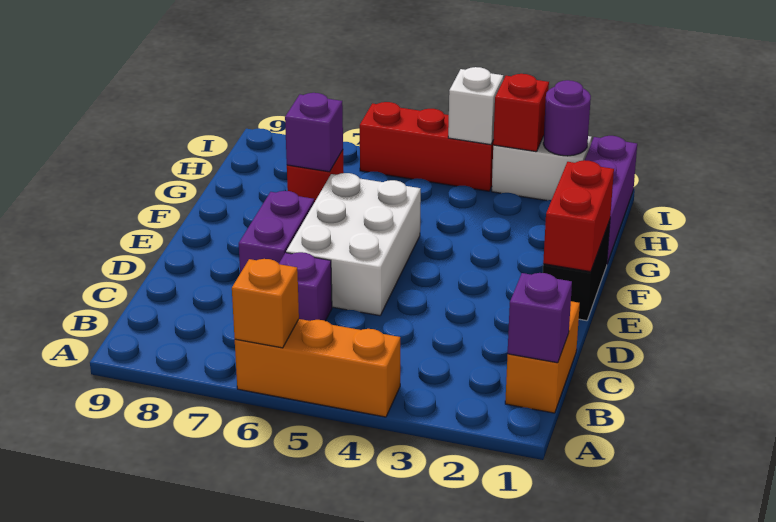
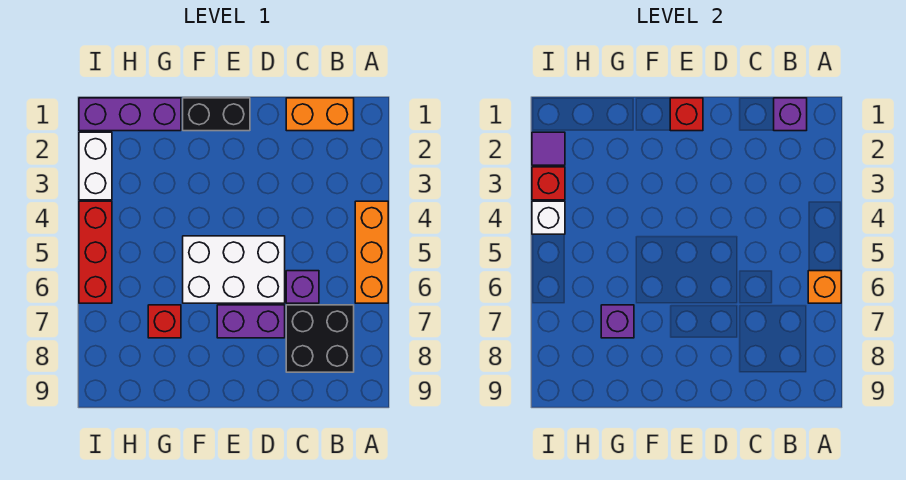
none -> black brick B7:C8 level 1
red brick E1:F1 level 2 -> red brick E1 level 2
purple round brick I2 level 2 -> purple tile I2 level 2

